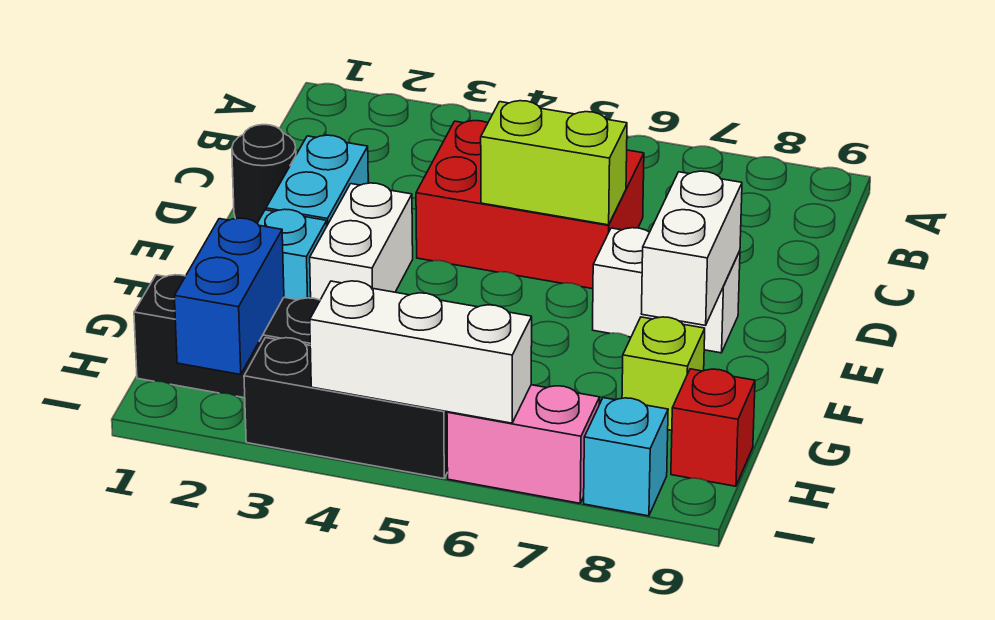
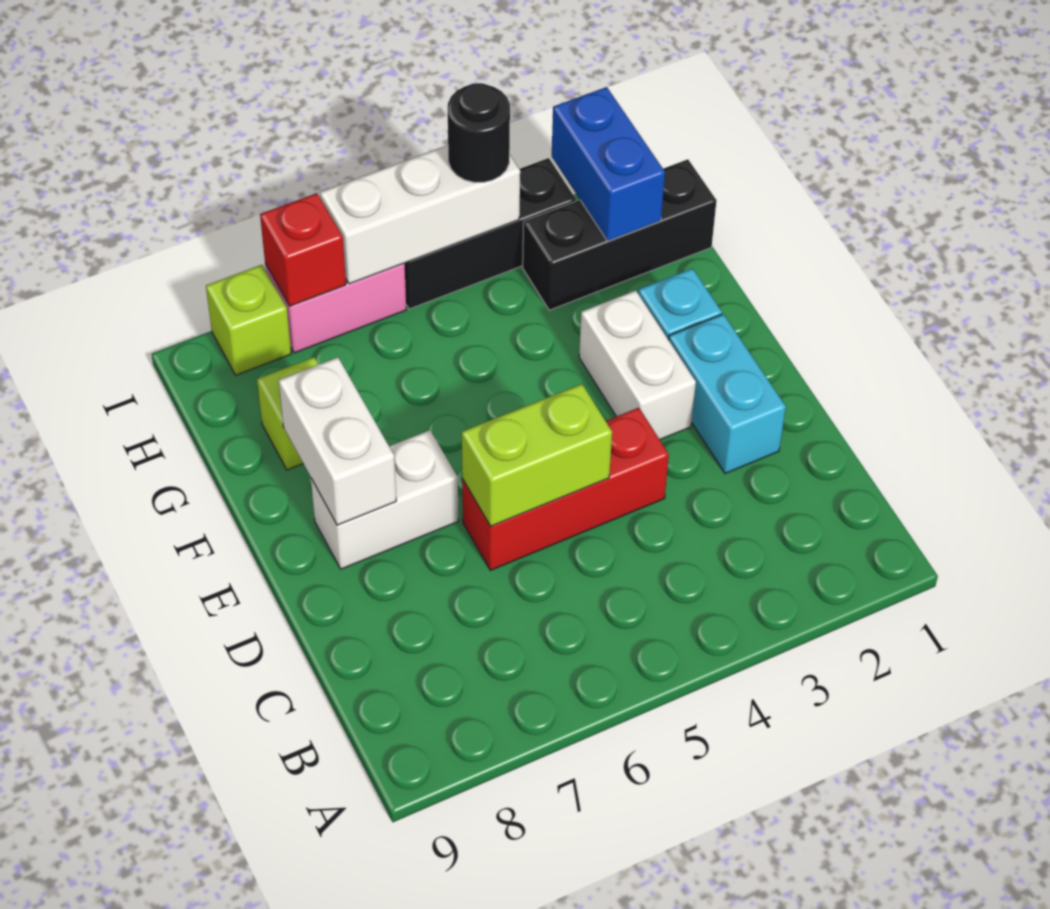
red brick C4:D6 level 1 -> red brick D4:D6 level 1
black round brick D1 level 1 -> black round brick I4 level 3
red brick H9 level 1 -> red brick I7 level 2
cyan brick I8 level 1 -> lime brick I8 level 1

